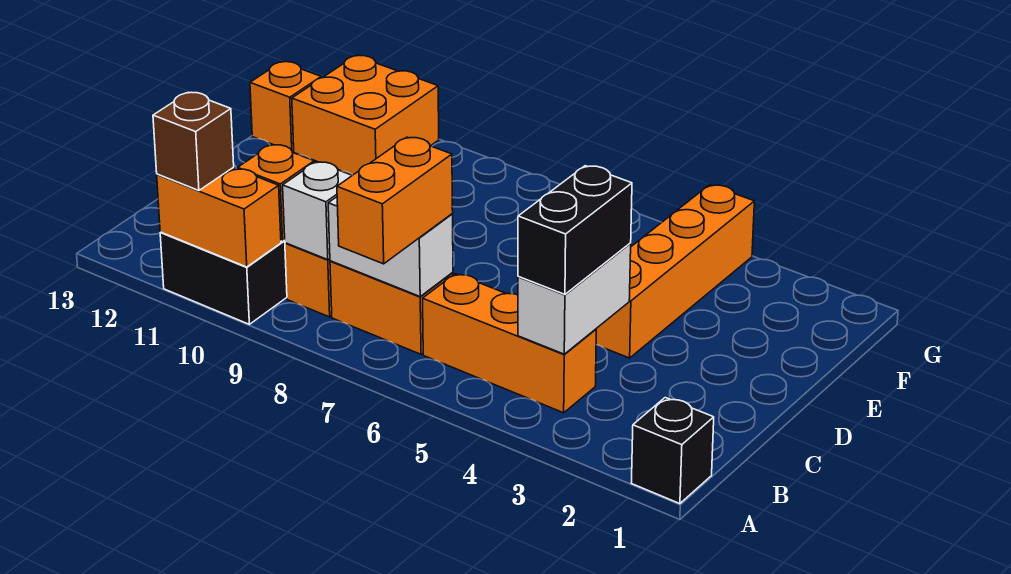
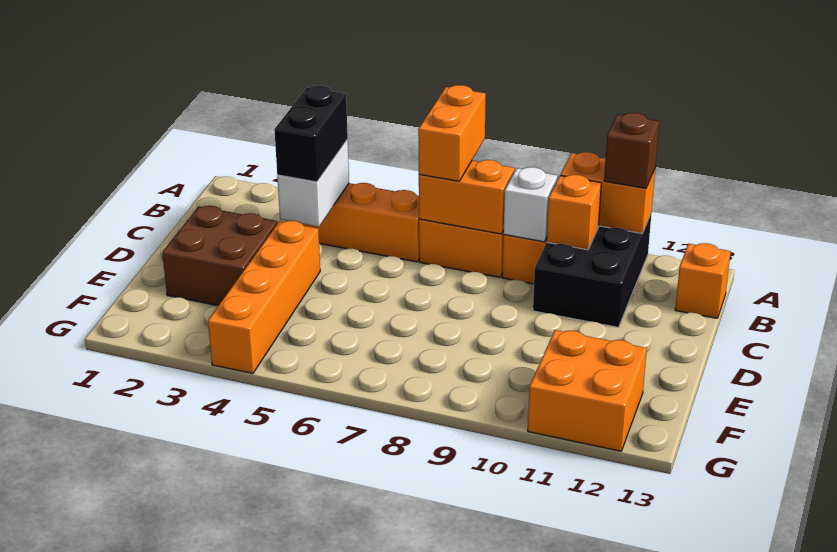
black brick A1 level 1 -> none
white brick B7:B8 level 2 -> orange brick B7:B8 level 2
none -> brown brick D2:E3 level 1
orange brick F13 level 1 -> orange brick B13 level 1

